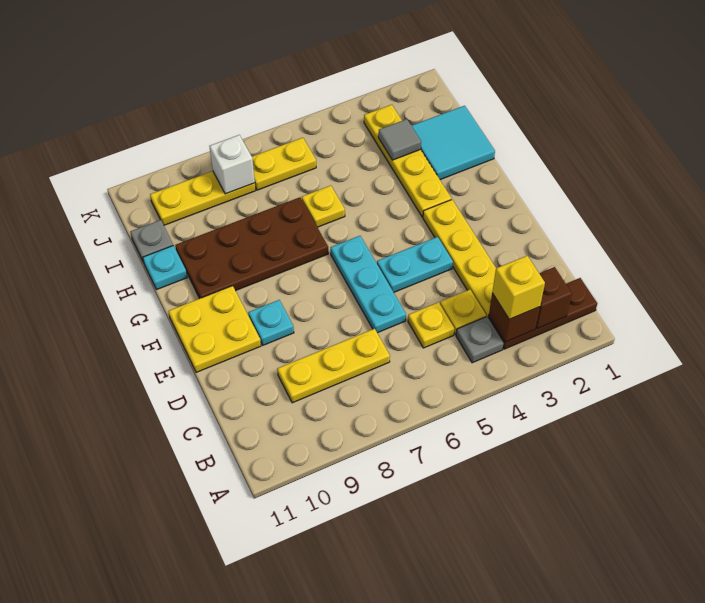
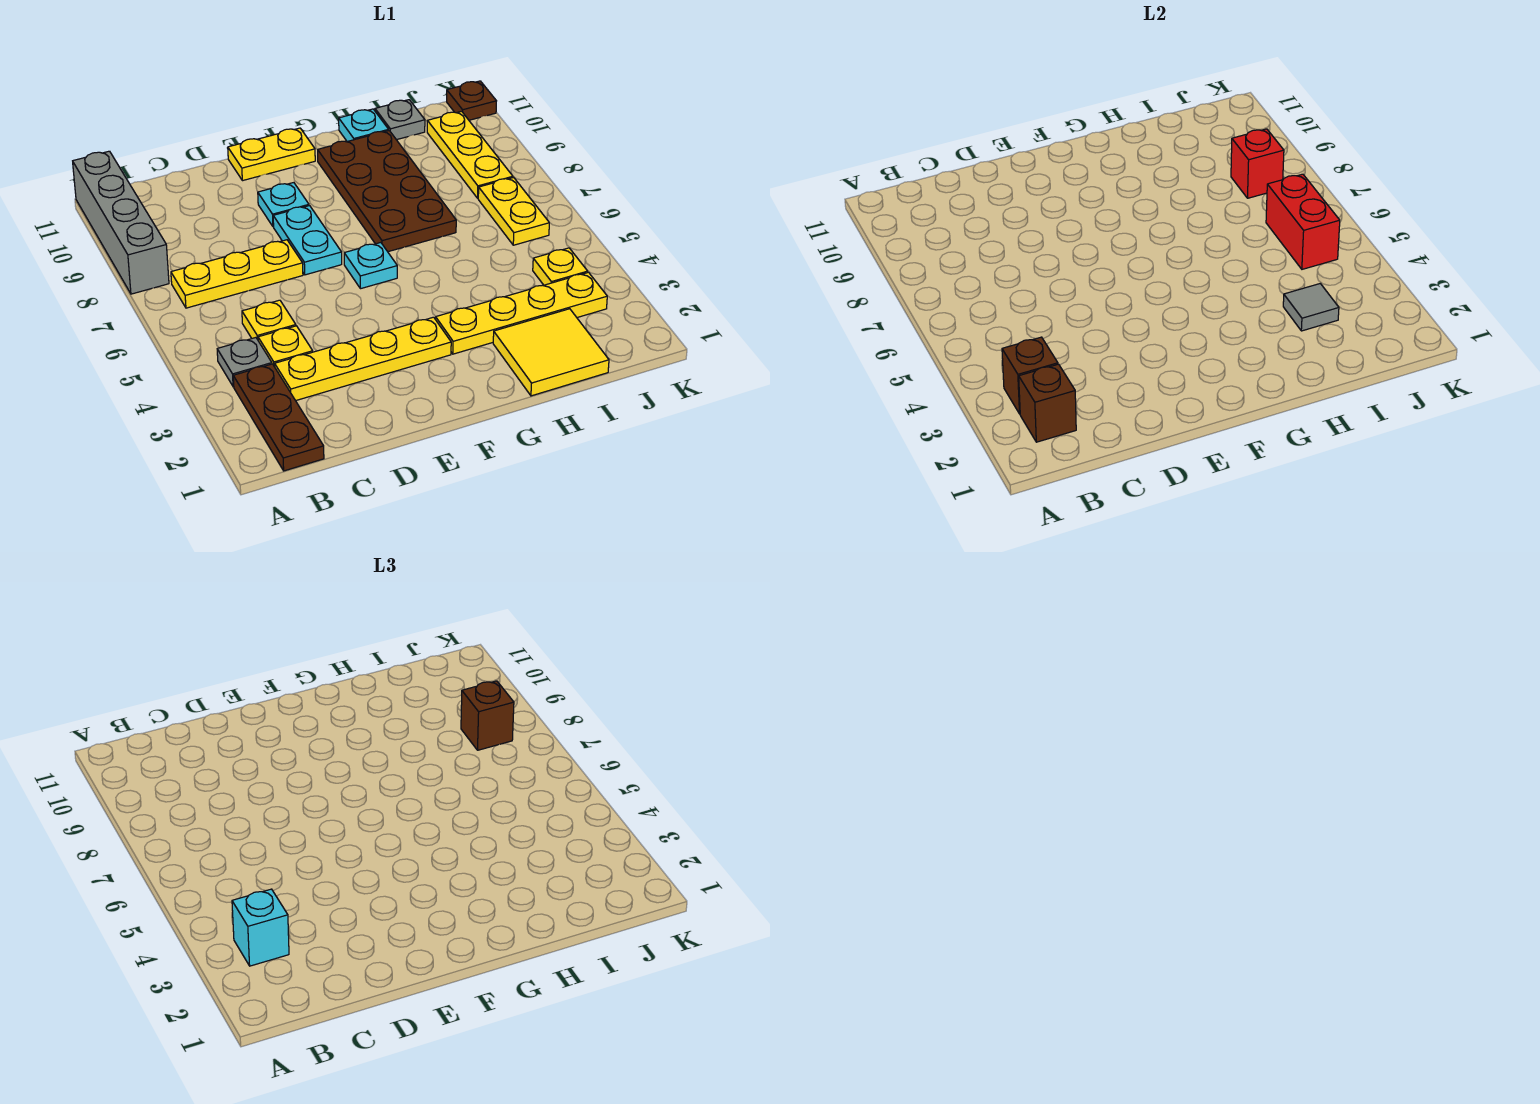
none -> grey brick A8:A11 level 1
yellow brick B3 level 3 -> cyan brick B3 level 3
yellow plate C7:C9 level 1 -> yellow plate B7:D7 level 1
cyan plate D6:F6 level 1 -> cyan plate F6 level 1
cyan plate E4:E5 level 1 -> cyan plate E7:E8 level 1
yellow plate E10:F11 level 1 -> yellow plate E11:F11 level 1
cyan tile H1:I2 level 1 -> yellow tile H1:I2 level 1
yellow plate H6 level 1 -> yellow plate J4 level 1
none -> red brick J5:J6 level 2
white brick J8 level 2 -> red brick J8 level 2
none -> brown brick J8 level 3
none -> brown plate K11 level 1

